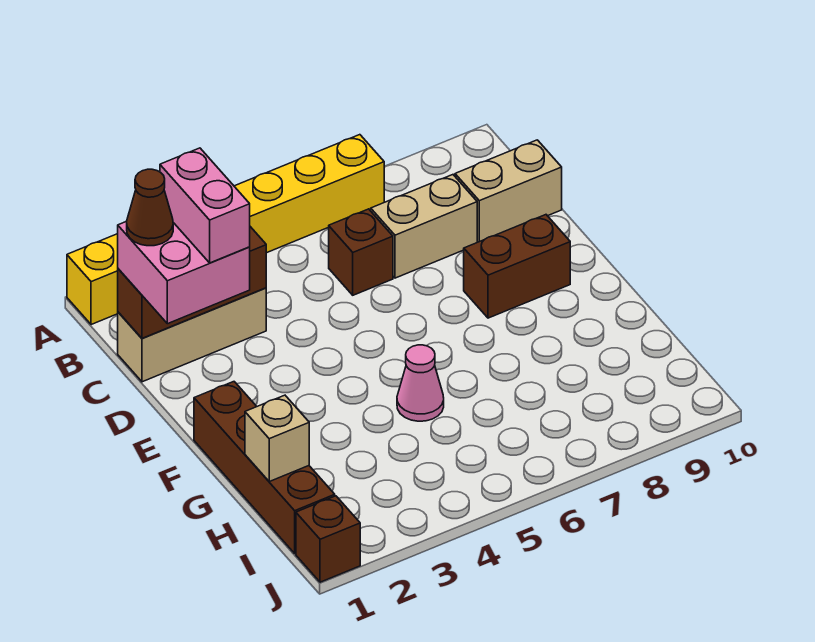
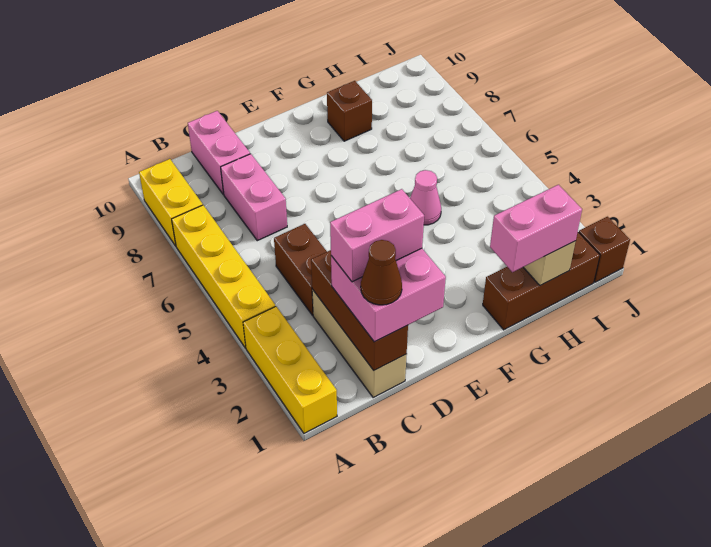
none -> yellow brick A8:A9 level 1
brown brick C6 level 1 -> brown brick G9 level 1
tan brick C7:C8 level 1 -> pink brick C7:C8 level 1
tan brick C9:C10 level 1 -> pink brick C9:C10 level 1
brown brick E8:E9 level 1 -> brown brick C4:C5 level 1
brown brick F1:I1 level 1 -> brown brick G1:I1 level 1
none -> pink brick G1:H1 level 3

